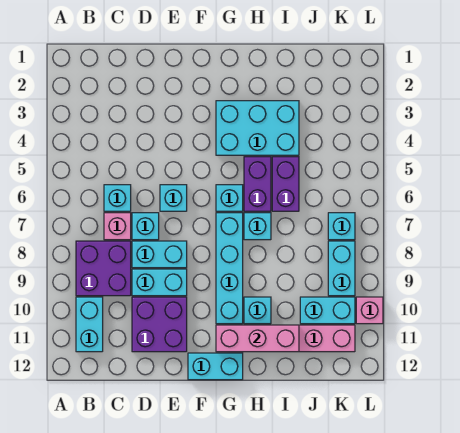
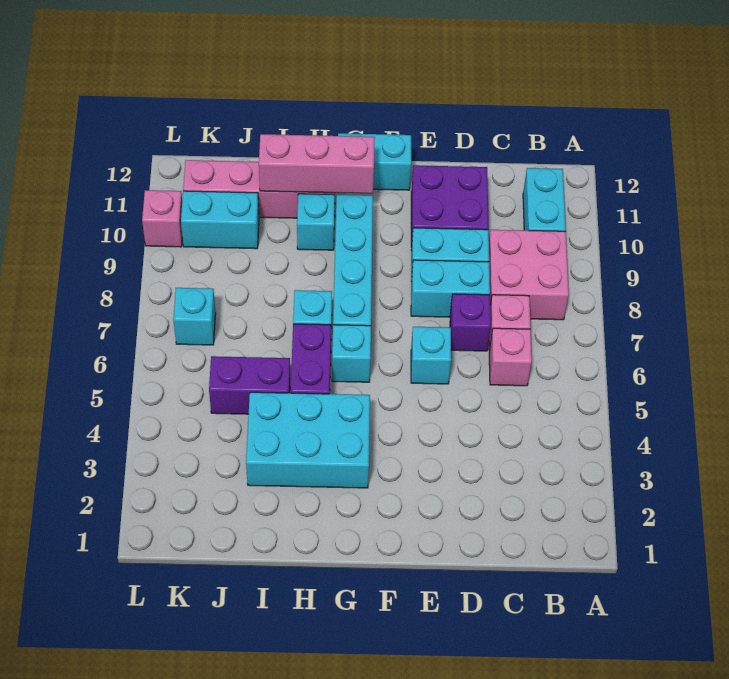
purple brick B8:C9 level 1 -> pink brick B8:C9 level 1
cyan brick C6 level 1 -> pink brick C6 level 1
cyan brick D7 level 1 -> purple brick D7 level 1
purple brick I5:I6 level 1 -> purple brick I5:J5 level 1
cyan brick K8:K9 level 1 -> none

